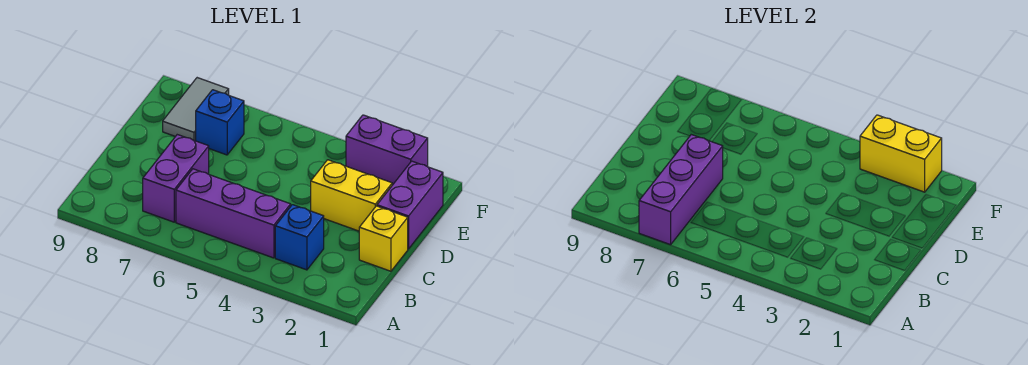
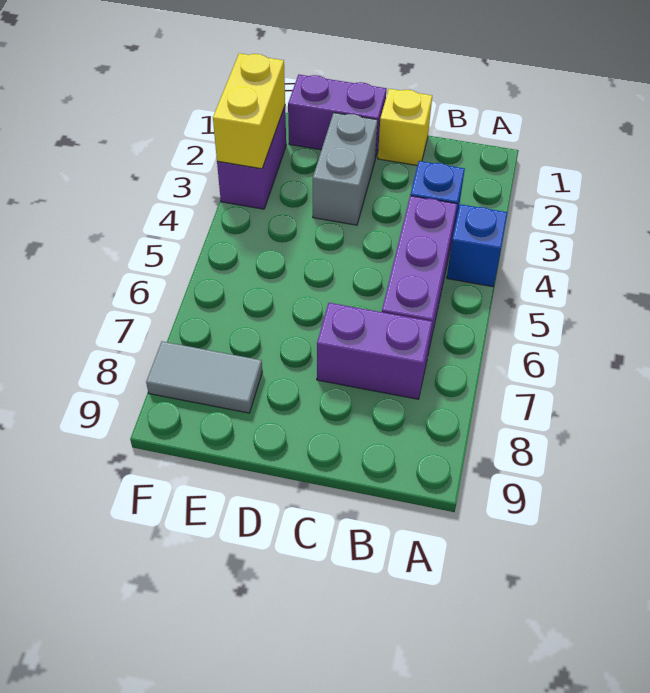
purple brick A7:C7 level 2 -> none
yellow brick D2:D3 level 1 -> grey brick D2:D3 level 1
blue brick E7 level 1 -> blue brick A4 level 1

